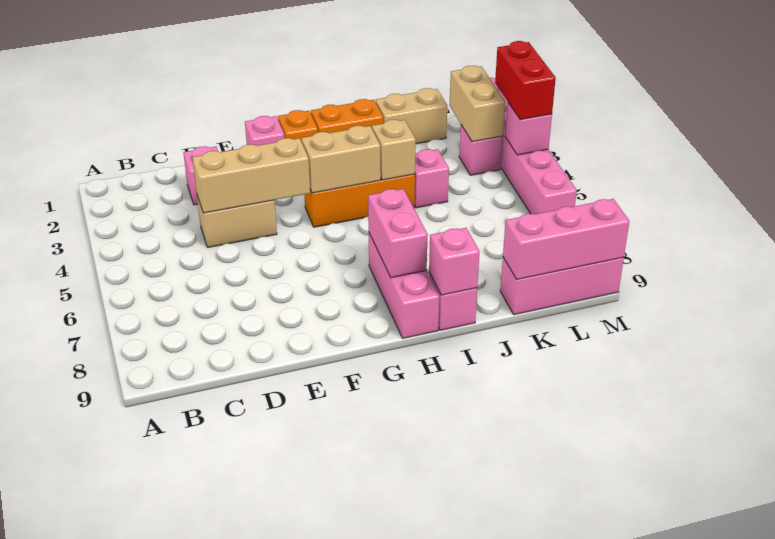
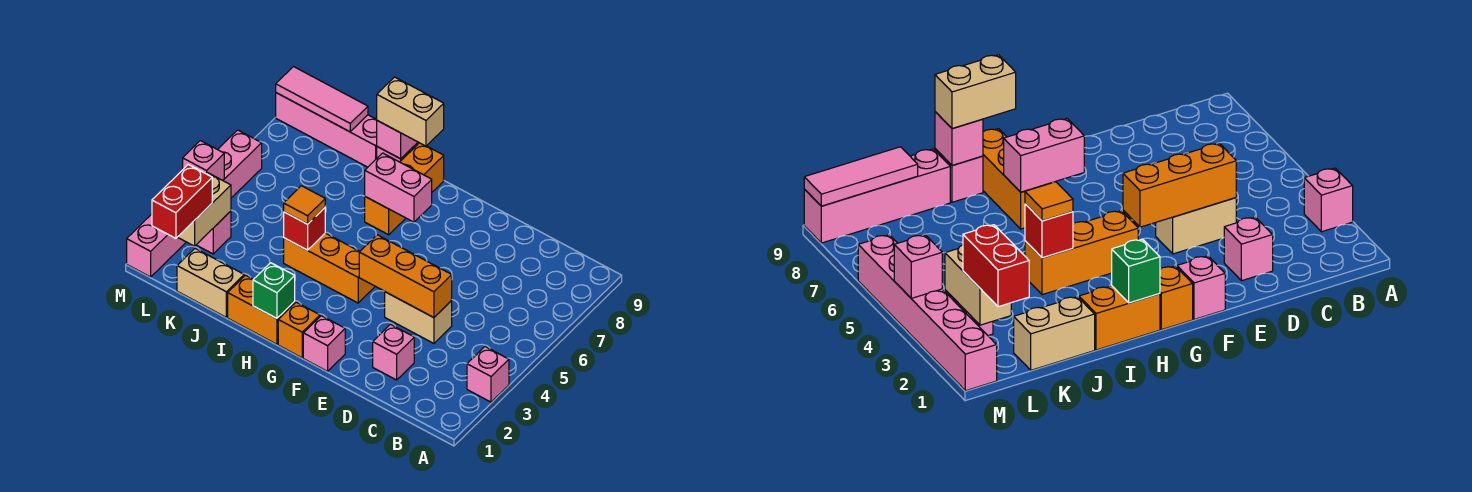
tan brick D4:F4 level 2 -> orange brick D4:F4 level 2
tan brick G4:H4 level 2 -> tan brick H9:I9 level 3
none -> green brick H1 level 2
pink brick H7:H9 level 1 -> orange brick H7:H9 level 1
pink brick H7:H8 level 2 -> pink brick G7:H7 level 2
tan brick I4 level 2 -> red brick I4 level 2
none -> orange tile I4 level 3
pink brick J4 level 1 -> pink brick A3 level 1
pink brick K9:M9 level 1 -> pink brick J9:M9 level 1
pink brick K9:M9 level 2 -> pink tile K9:M9 level 2
red brick M3:M4 level 3 -> red brick L1:L2 level 3

